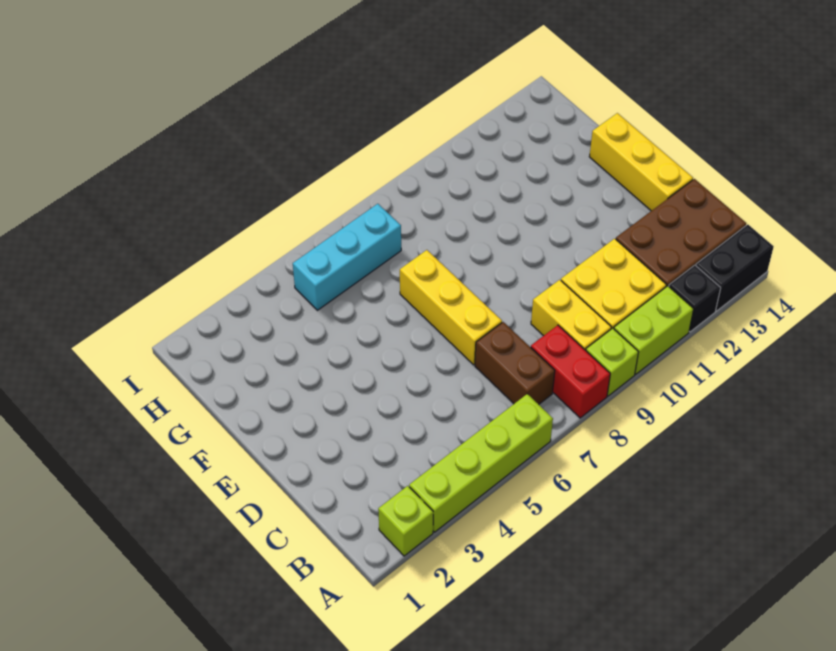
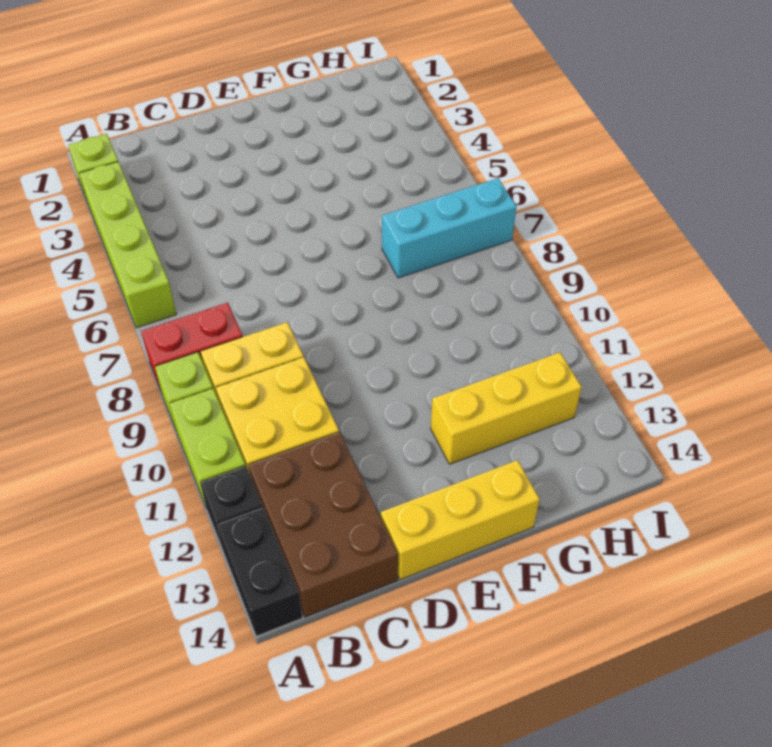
brown brick B7:C7 level 1 -> none
yellow brick D7:F7 level 1 -> yellow brick F12:H12 level 1
cyan brick H5:H7 level 1 -> cyan brick G7:I7 level 1

